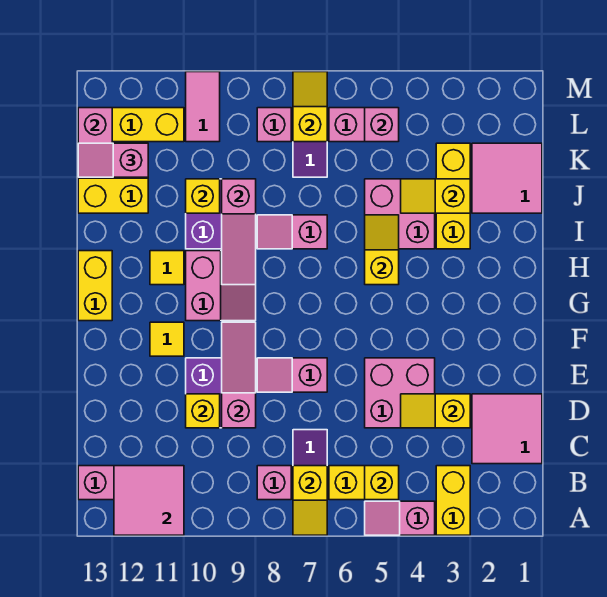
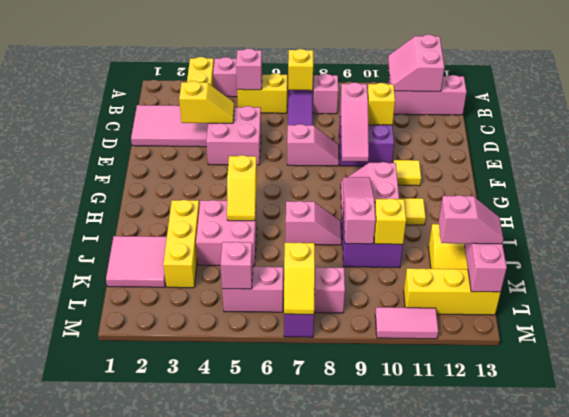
pink tile A11:B12 level 2 -> pink slope A11:B12 level 2 top 12
yellow brick B5 level 2 -> pink brick B5 level 2
pink tile C1:D2 level 1 -> pink tile C1:D3 level 1
yellow brick G13:H13 level 1 -> none
yellow slope J3:J4 level 2 top 3 -> none
pink tile L10:M10 level 1 -> pink tile M10:M11 level 1

